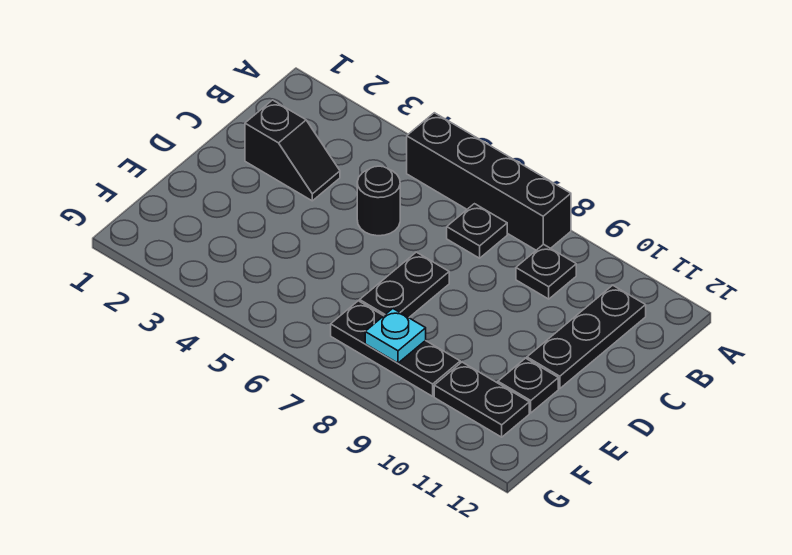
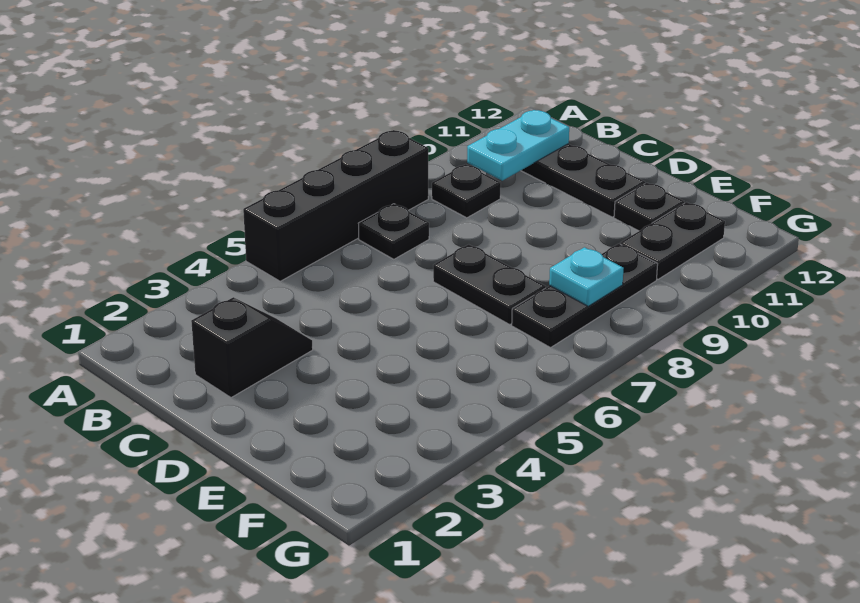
none -> cyan plate B10:B11 level 2
black round brick C5 level 1 -> none

